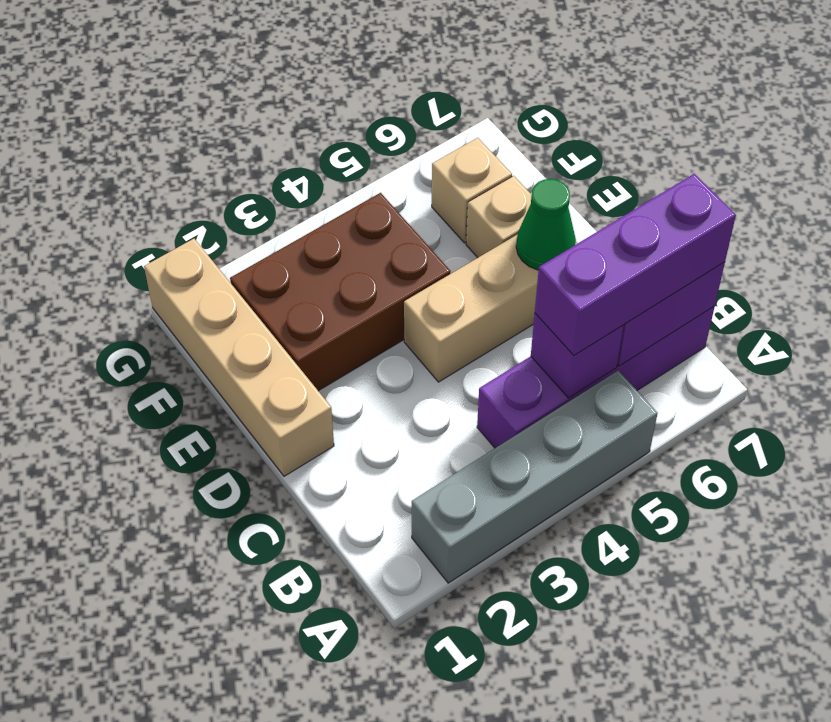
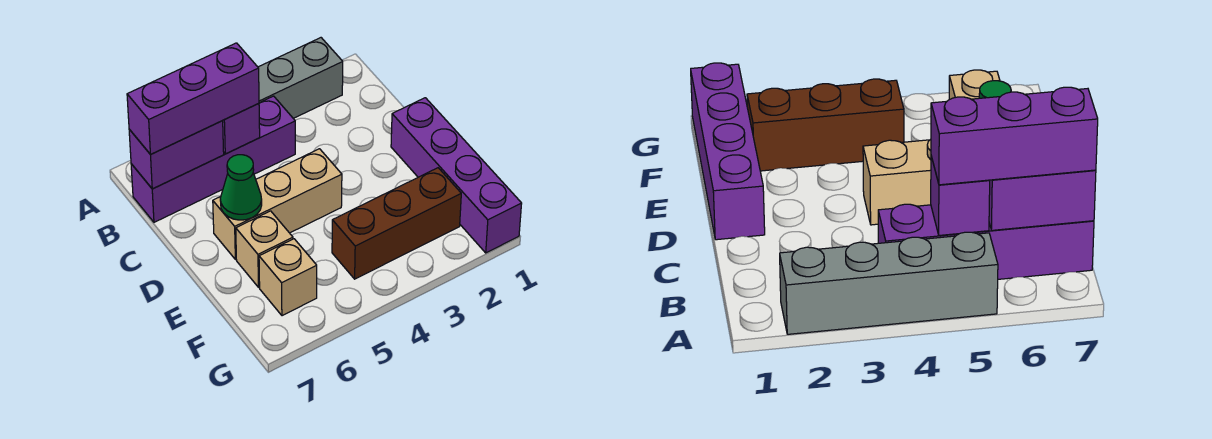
tan brick D1:G1 level 1 -> purple brick D1:G1 level 1
brown brick E2:F4 level 1 -> brown brick F2:F4 level 1

